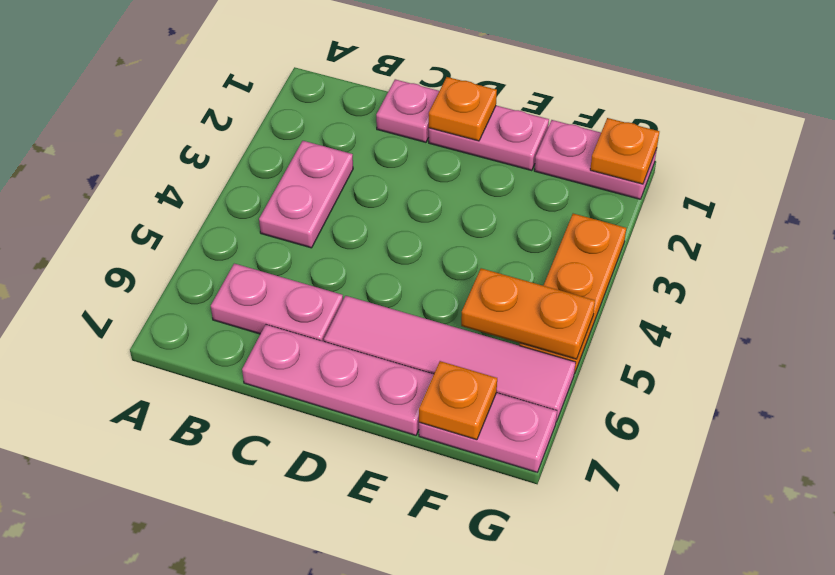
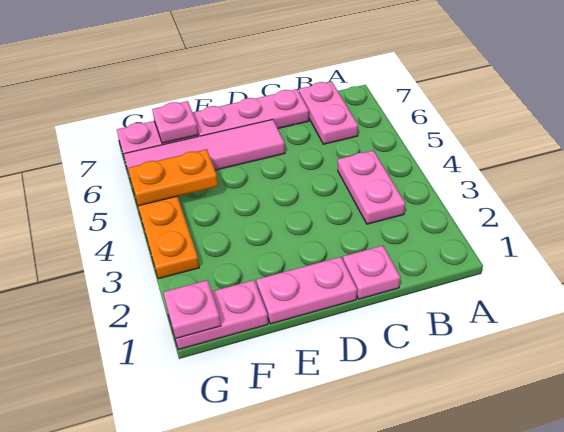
pink plate B6:C6 level 1 -> pink plate B6:B7 level 1
orange plate D1 level 2 -> none
orange plate F7 level 2 -> pink plate F7 level 2
orange plate G1 level 2 -> pink plate G1 level 2

